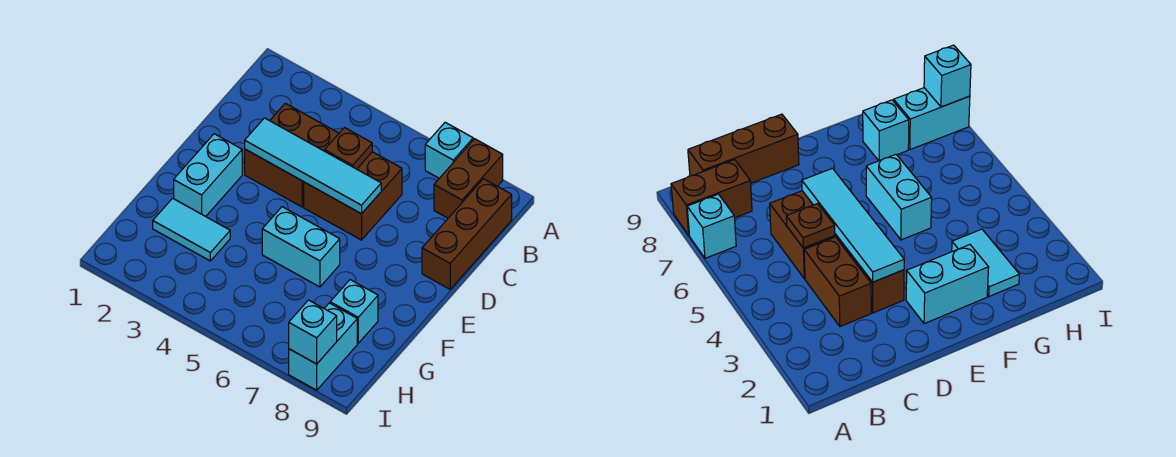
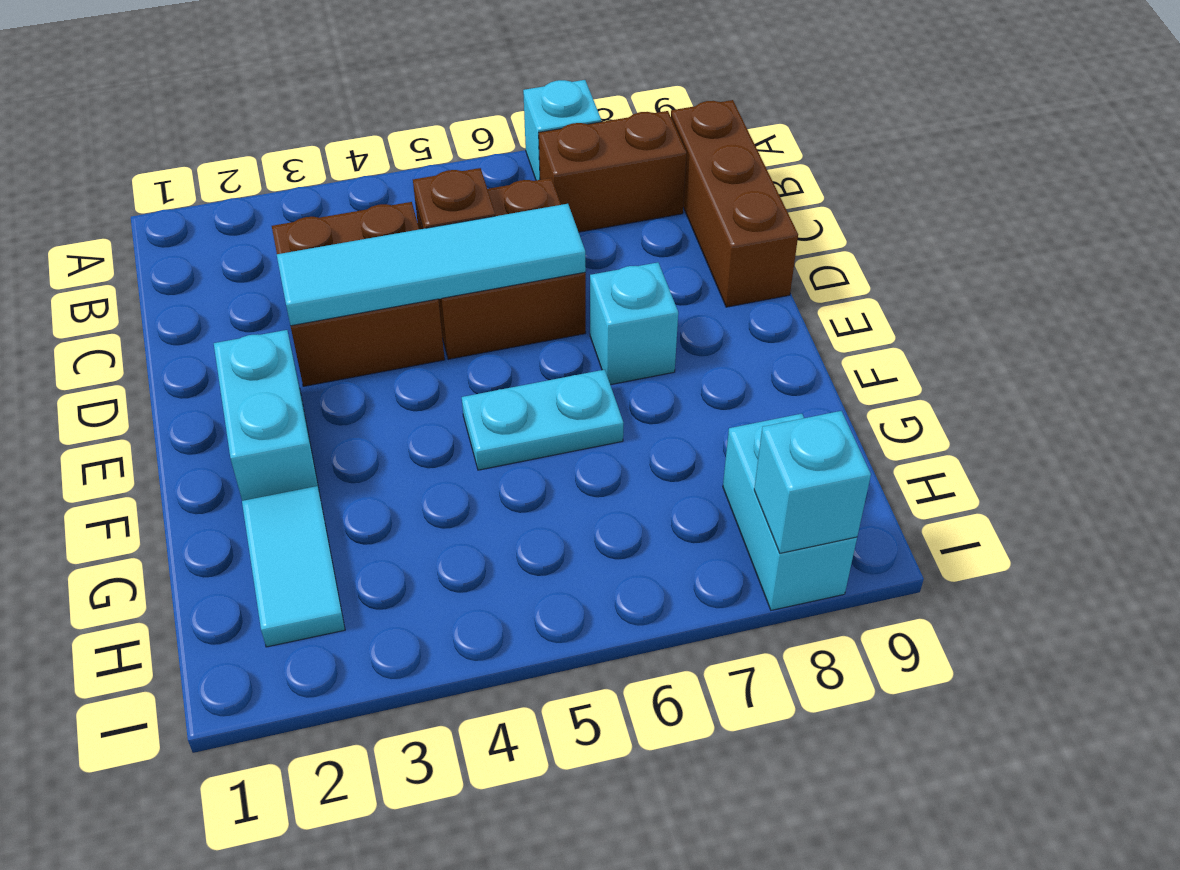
brown brick A8:B8 level 1 -> brown brick B7:B8 level 1
cyan brick F5:F6 level 1 -> cyan plate F5:F6 level 1
cyan tile G2:G3 level 1 -> cyan tile G2:H2 level 1
cyan brick G8 level 1 -> cyan brick E7 level 1

